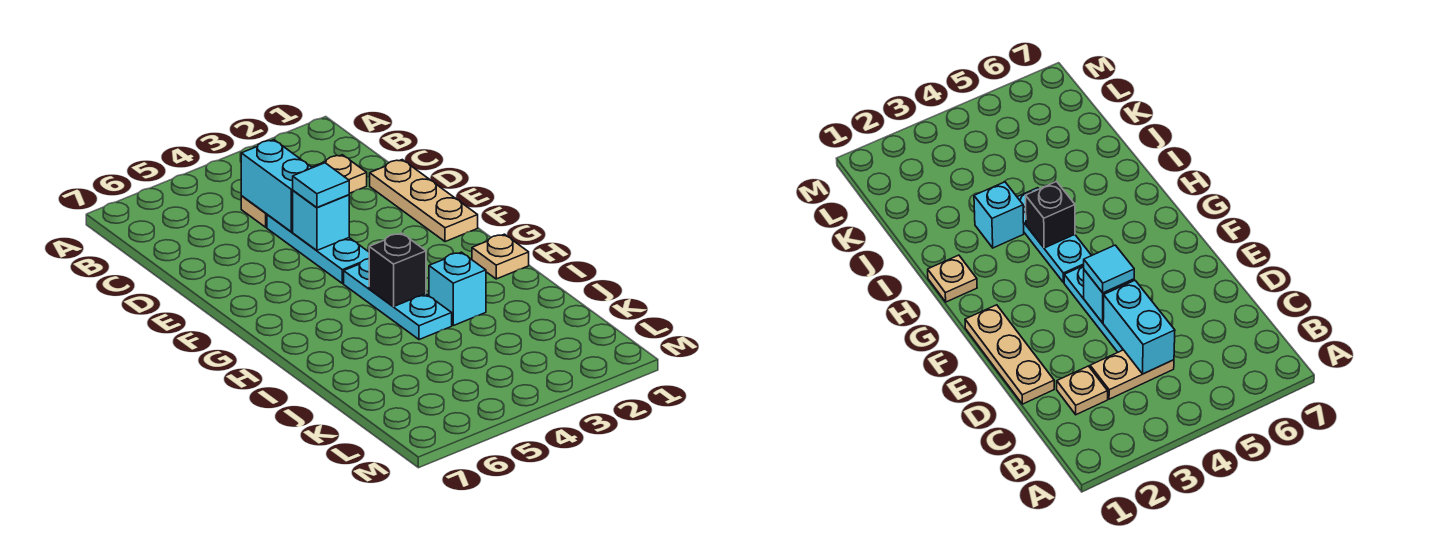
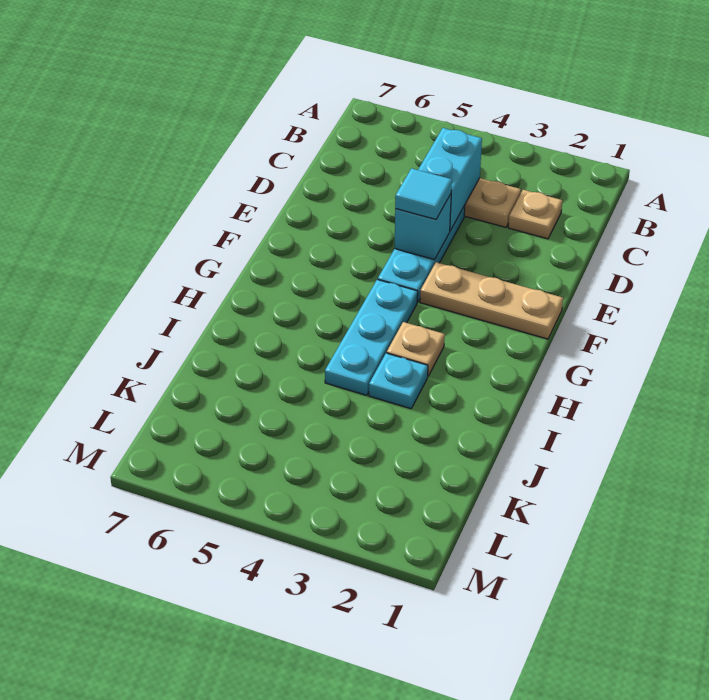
tan plate D1:F1 level 1 -> tan plate F1:F3 level 1
tan plate H1 level 1 -> tan plate H3 level 1
black brick H4 level 2 -> none
cyan brick I3 level 1 -> cyan plate I3 level 1

